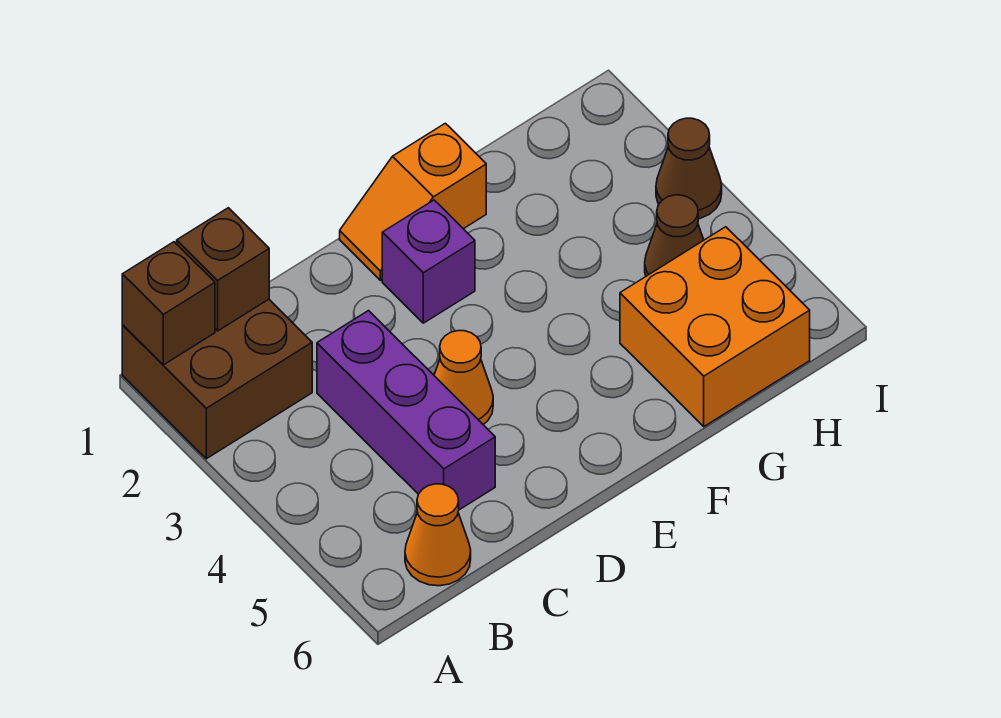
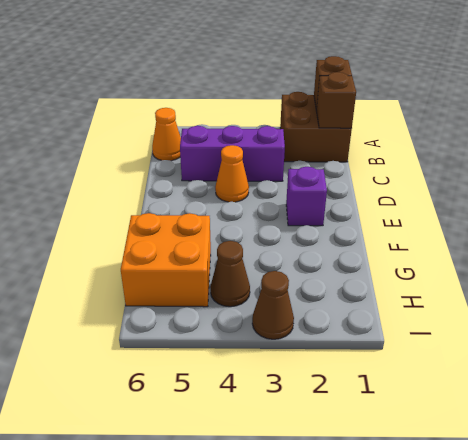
orange slope E1:F1 level 1 top F -> none

